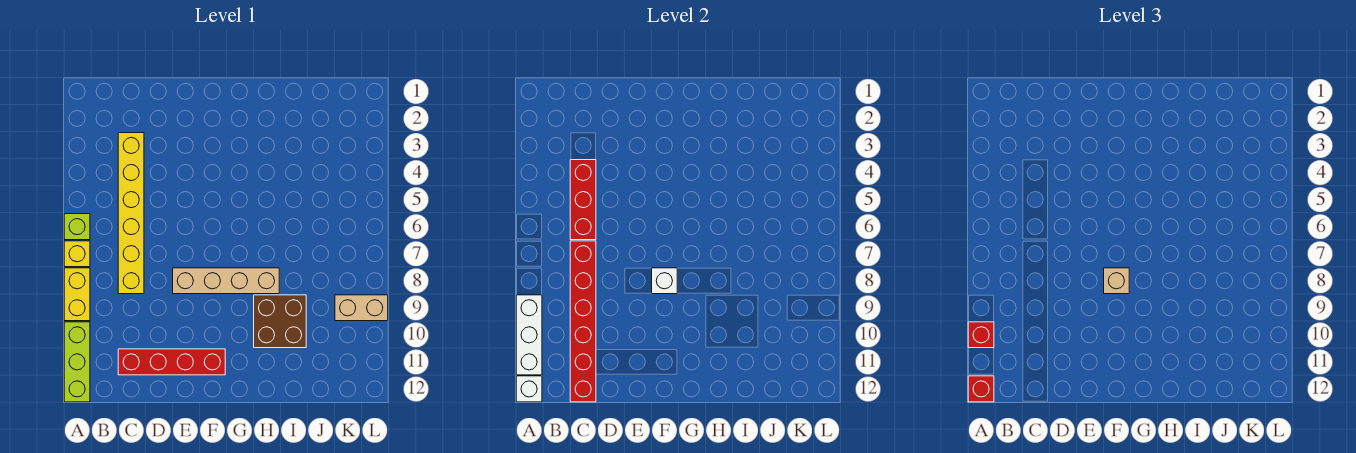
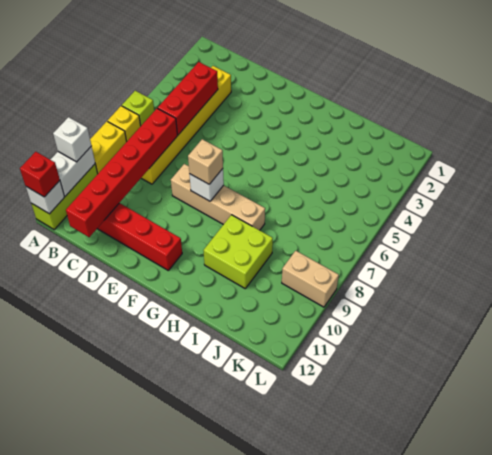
white brick A9:A11 level 2 -> white brick A10:A11 level 2
red brick A10 level 3 -> white brick A10 level 3
brown brick H9:I10 level 1 -> lime brick H9:I10 level 1

